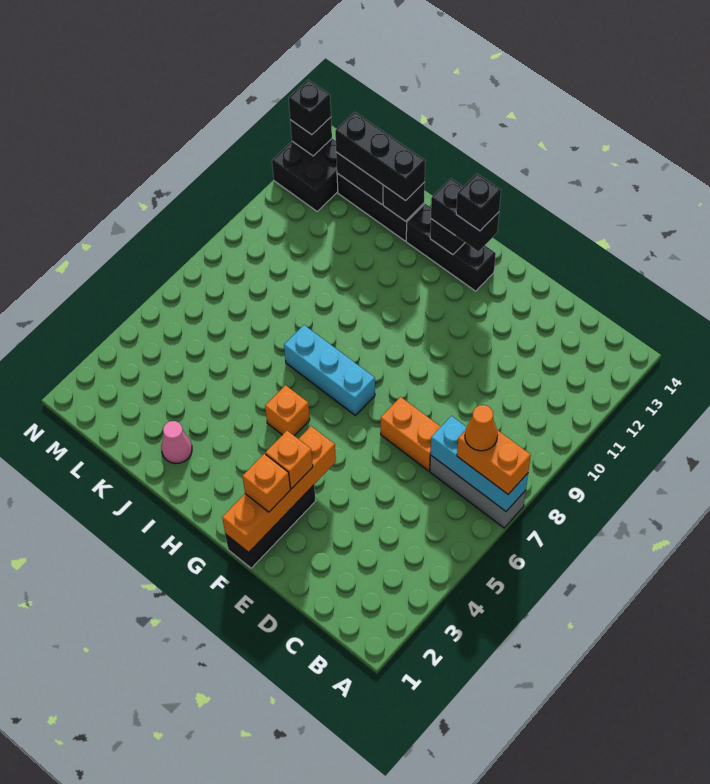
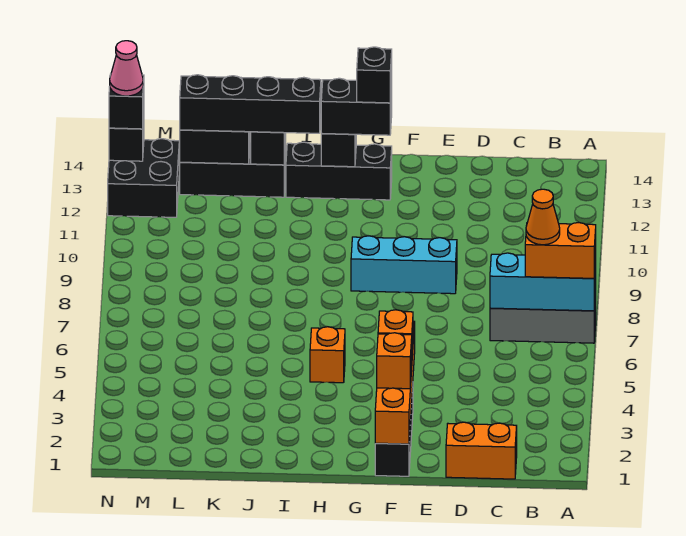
orange brick D7:E7 level 1 -> orange brick C1:D1 level 1
cyan brick G7:I7 level 1 -> cyan brick E9:G9 level 1
pink cone J2 level 1 -> pink cone N13 level 4
black brick J13:L13 level 3 -> black brick I13:L13 level 3

